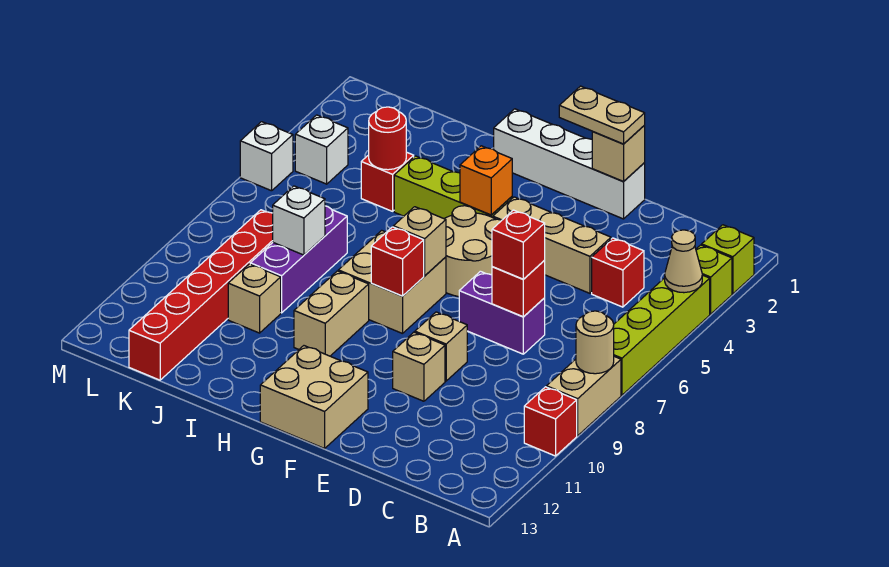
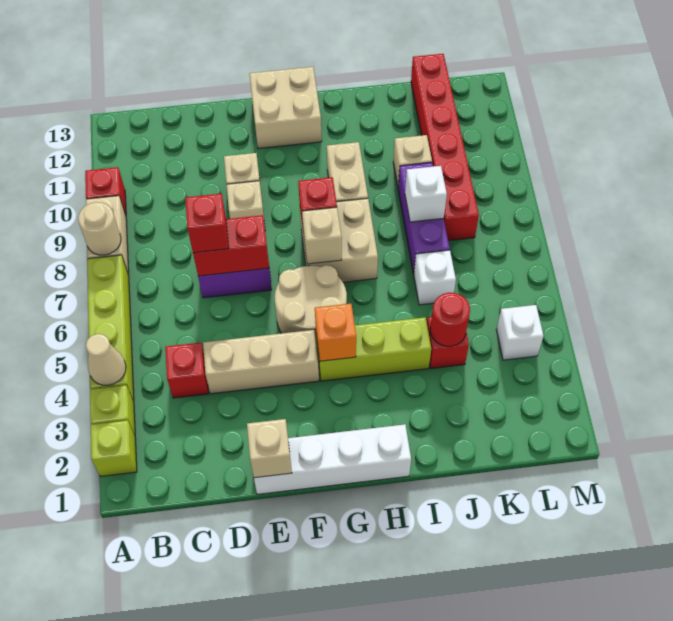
red brick D7 level 2 -> red brick D7:E7 level 2
tan plate E1:F1 level 3 -> none
white brick M5 level 1 -> white brick J6 level 1

